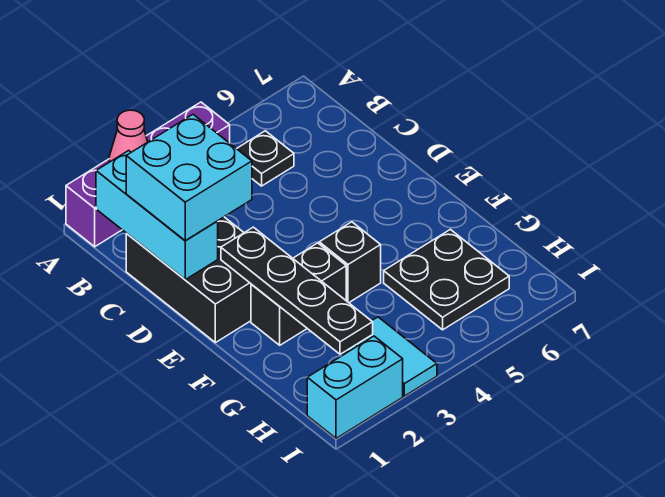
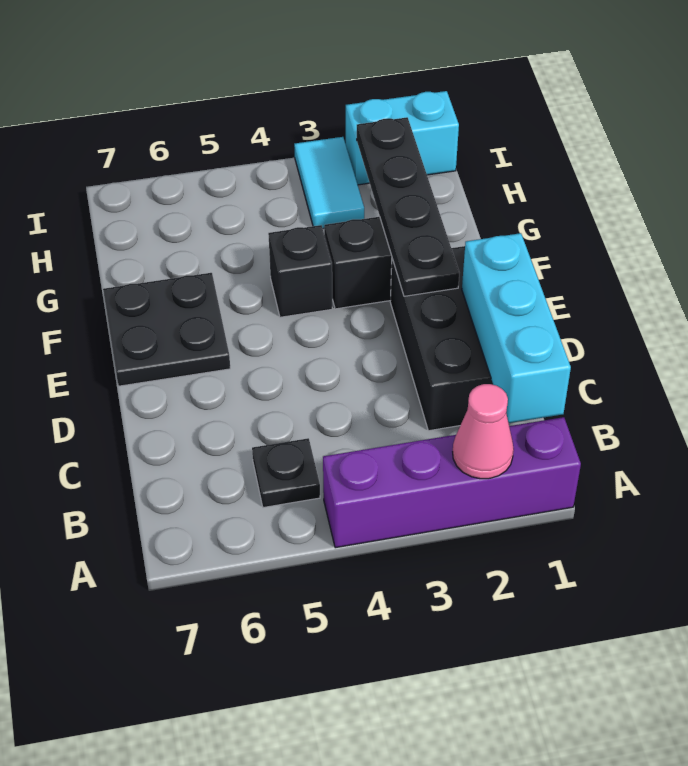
cyan brick C1:D2 level 3 -> none
black plate G5:H6 level 1 -> black plate E6:F7 level 1

